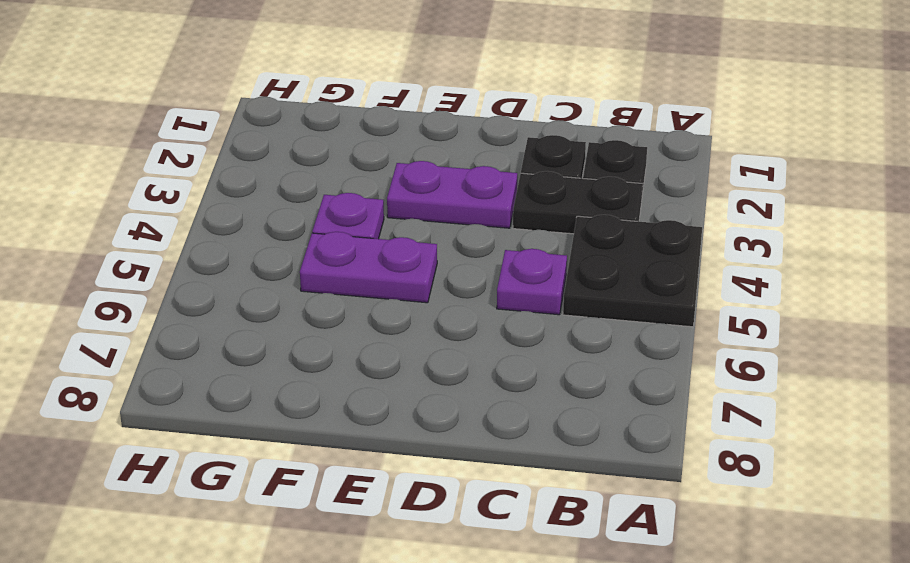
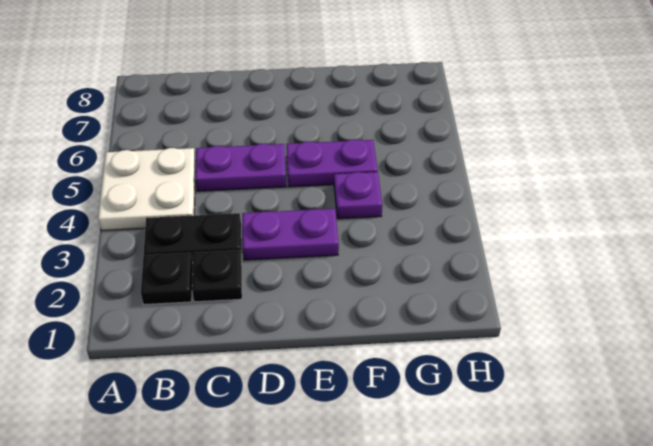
black plate A4:B5 level 1 -> white plate A4:B5 level 1
purple plate C5 level 1 -> purple plate C5:D5 level 1

